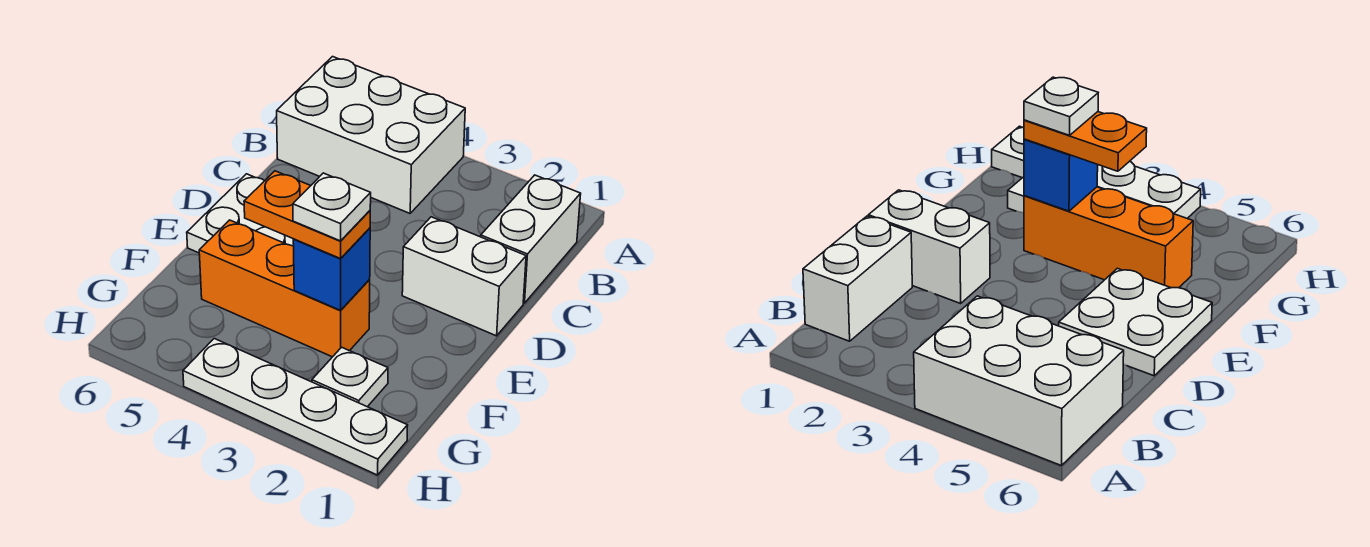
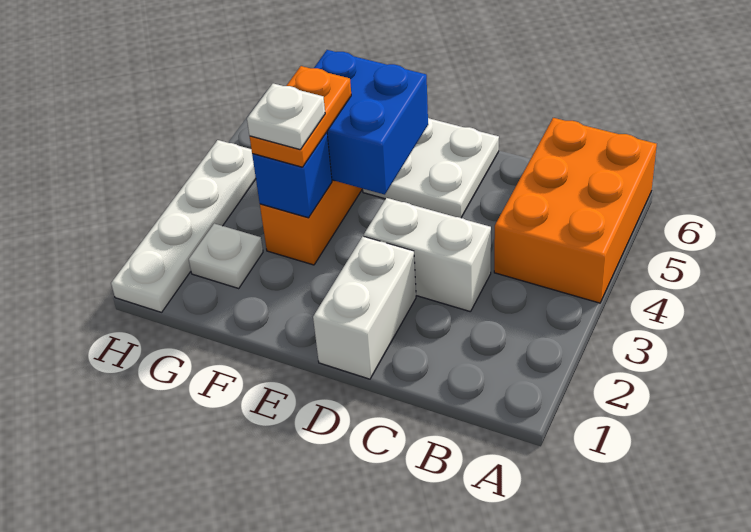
white brick A4:B6 level 1 -> orange brick A4:B6 level 1
white brick B1:C1 level 1 -> white brick C3:D3 level 1
none -> blue brick E4:F5 level 2

